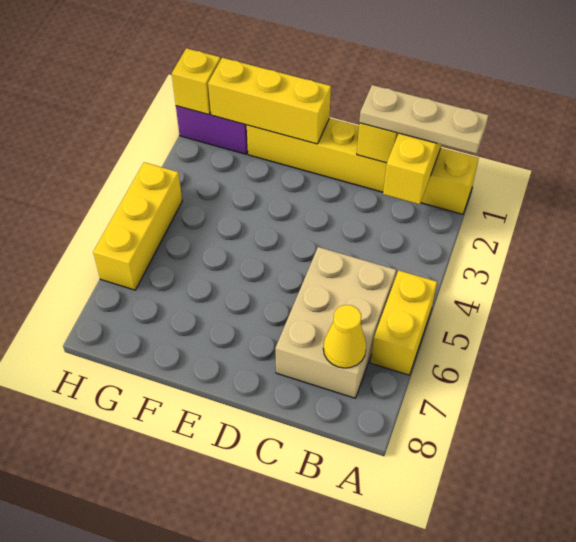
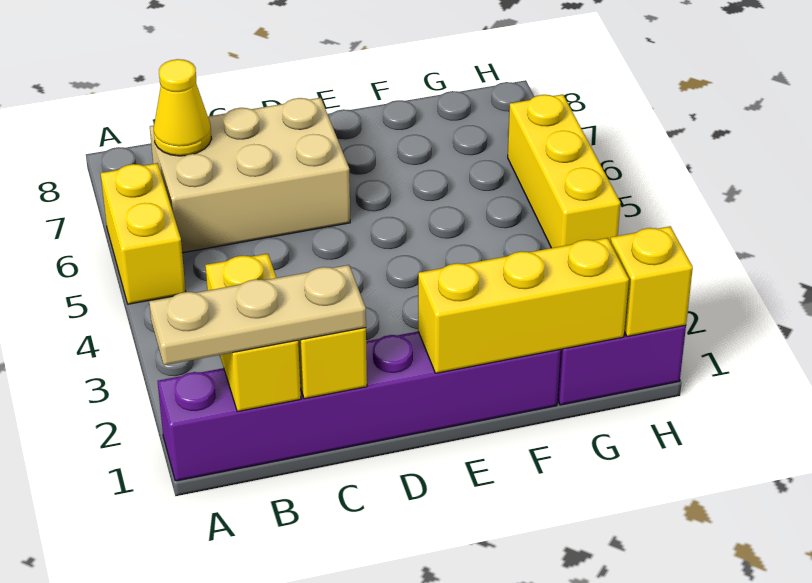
yellow brick A1:F1 level 1 -> purple brick A1:F1 level 1
tan brick B5:C7 level 1 -> tan brick B6:D7 level 1

